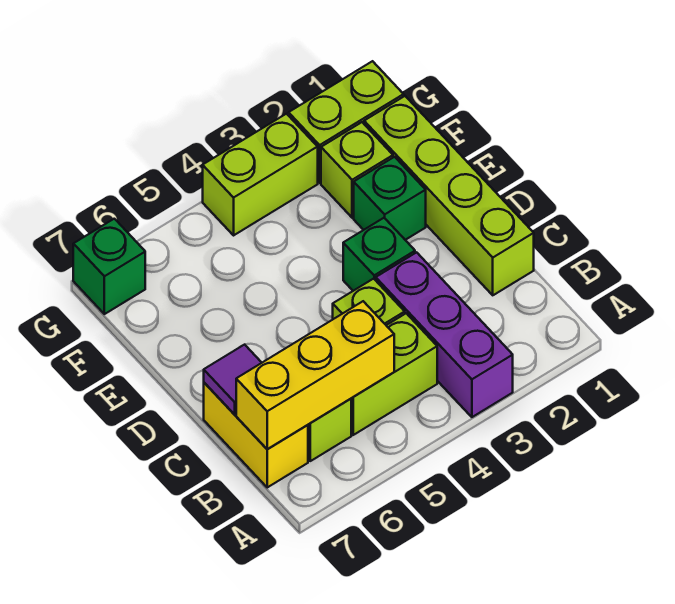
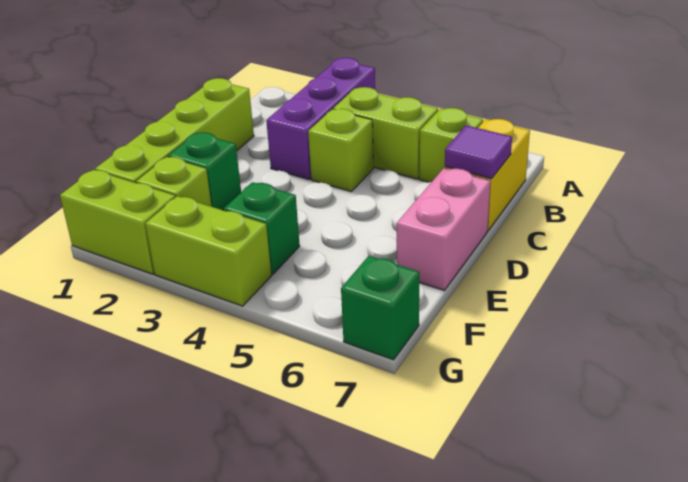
yellow brick B5:B7 level 2 -> none
green brick D3 level 1 -> green brick F4 level 1
none -> pink brick D7:E7 level 1

